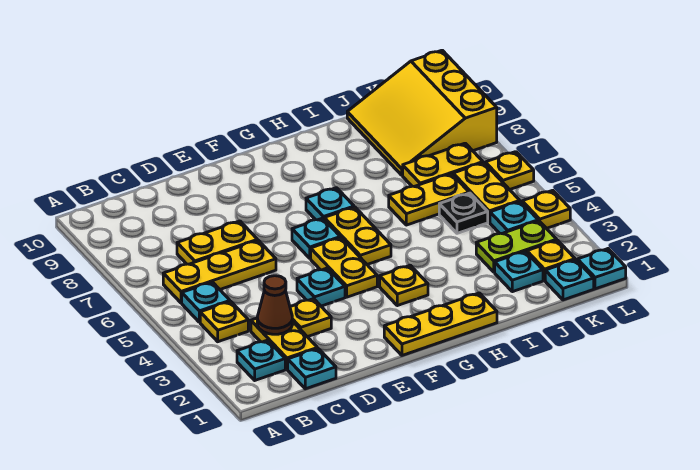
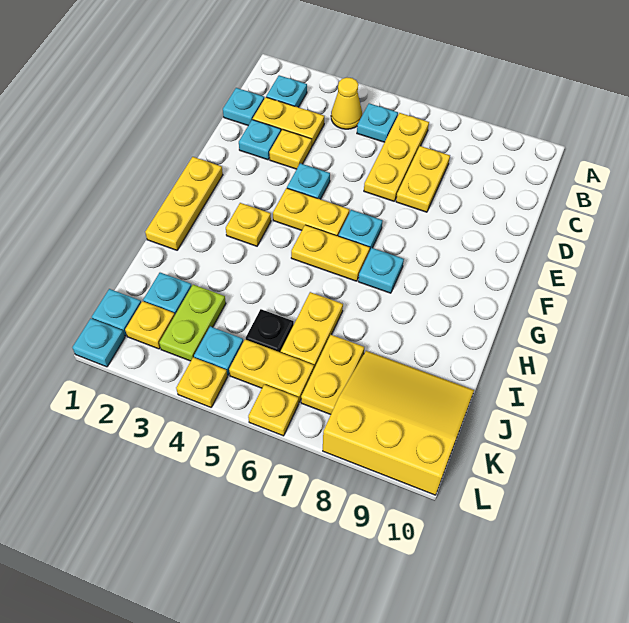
yellow plate B4 level 1 -> yellow cone B4 level 1
brown cone C3 level 2 -> none
none -> cyan plate D2 level 1

